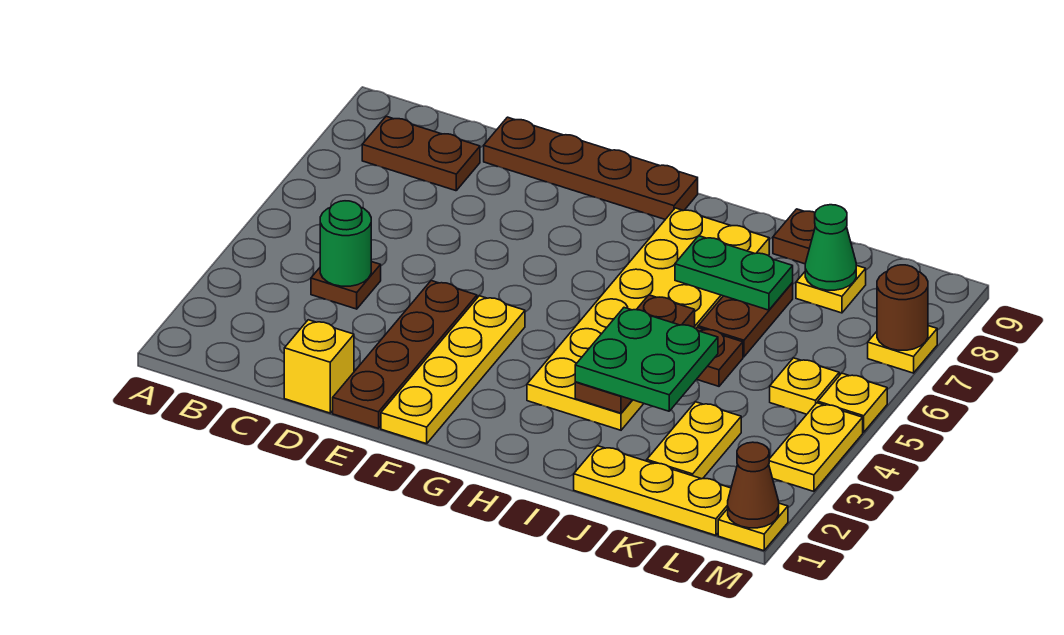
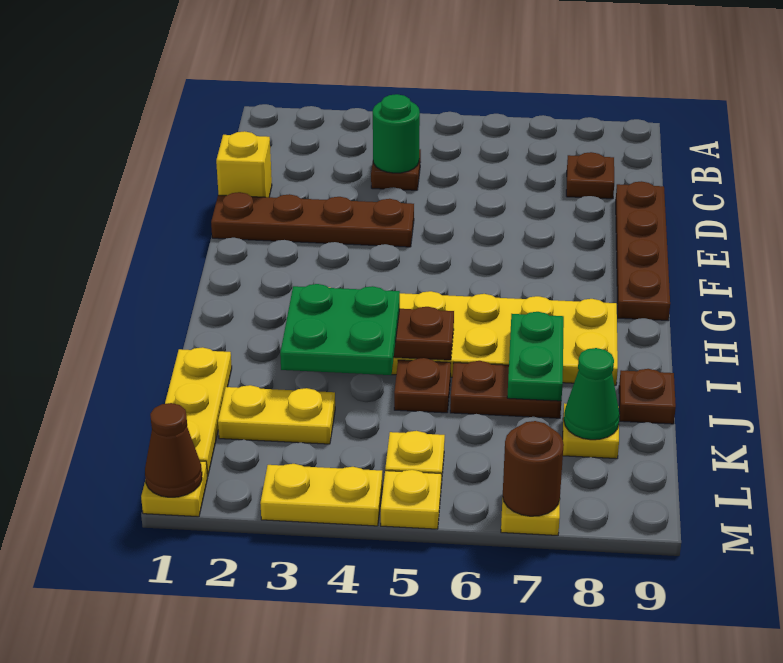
brown plate B8:C8 level 1 -> brown plate C8 level 1
yellow plate F1:F4 level 1 -> none

